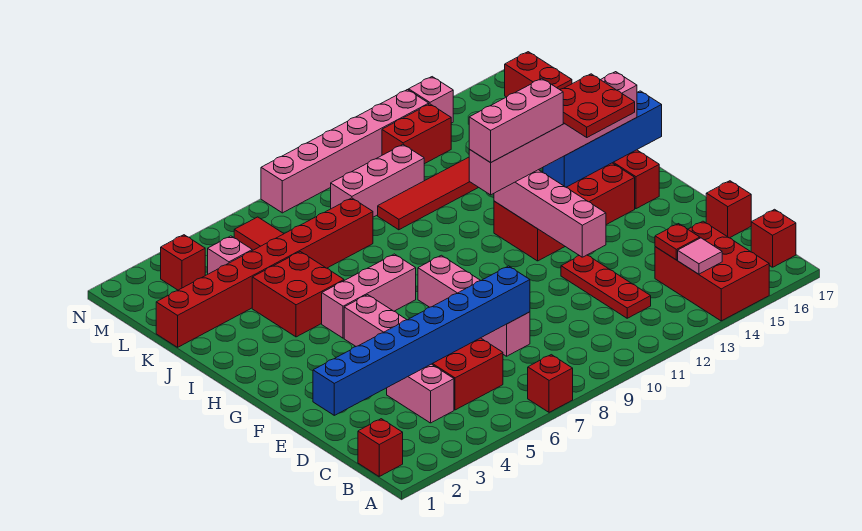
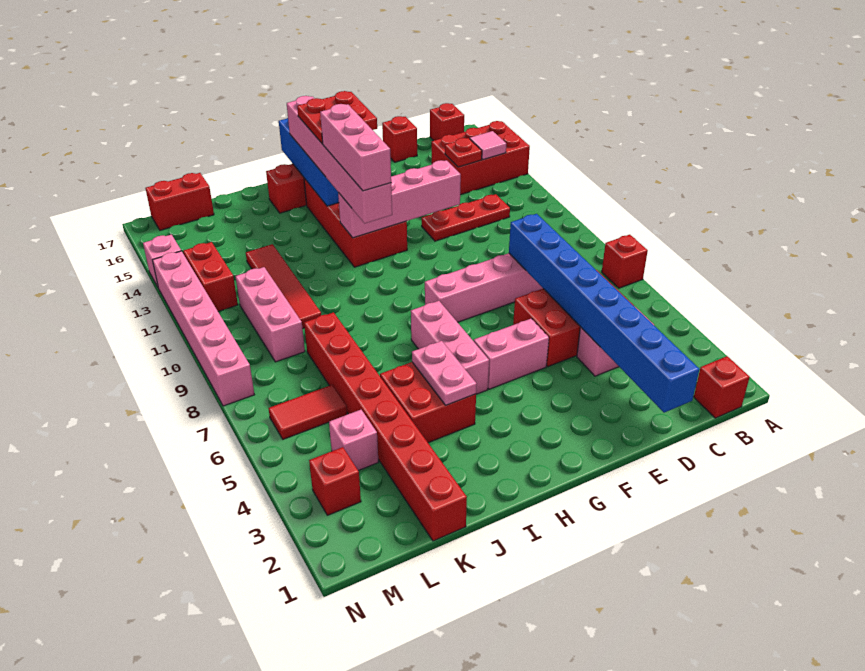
none -> pink plate I4:I5 level 2

